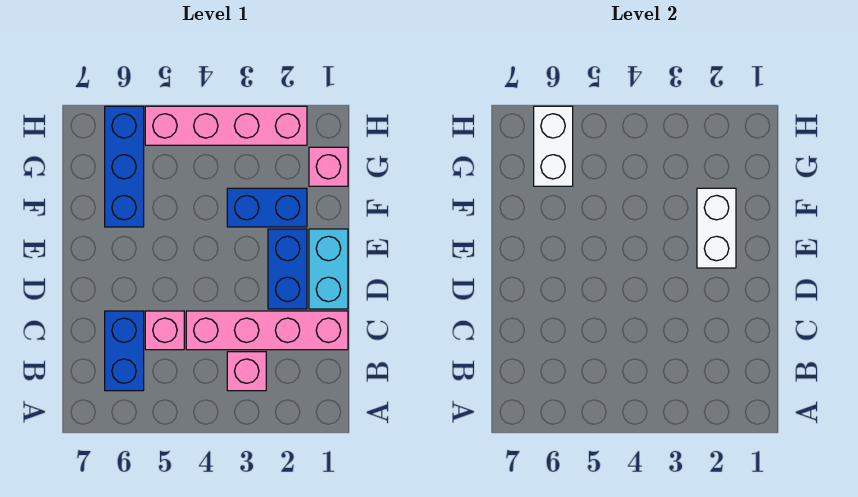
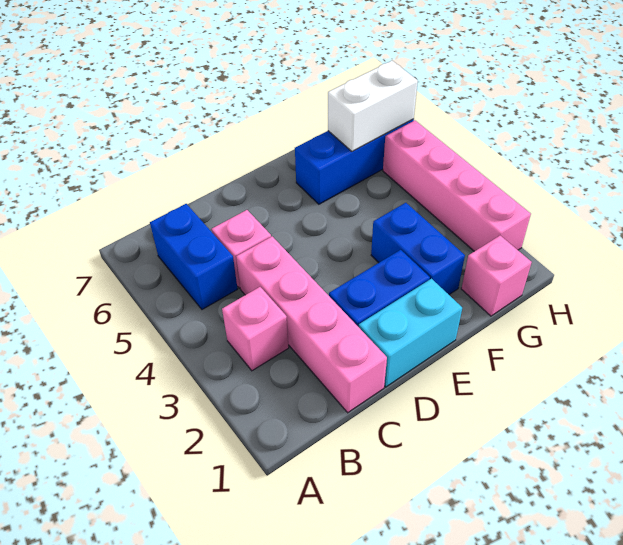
blue brick B6:C6 level 1 -> blue brick B5:B6 level 1
white brick E2:F2 level 2 -> none

